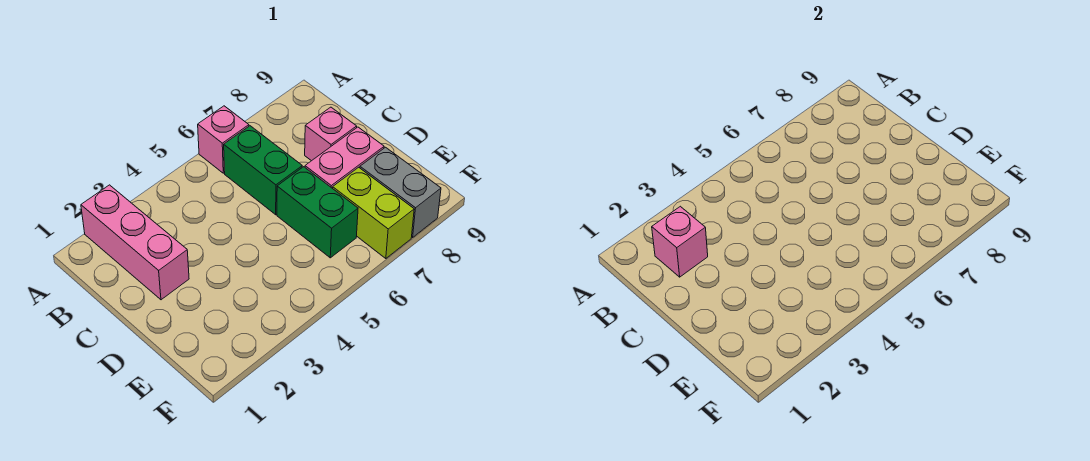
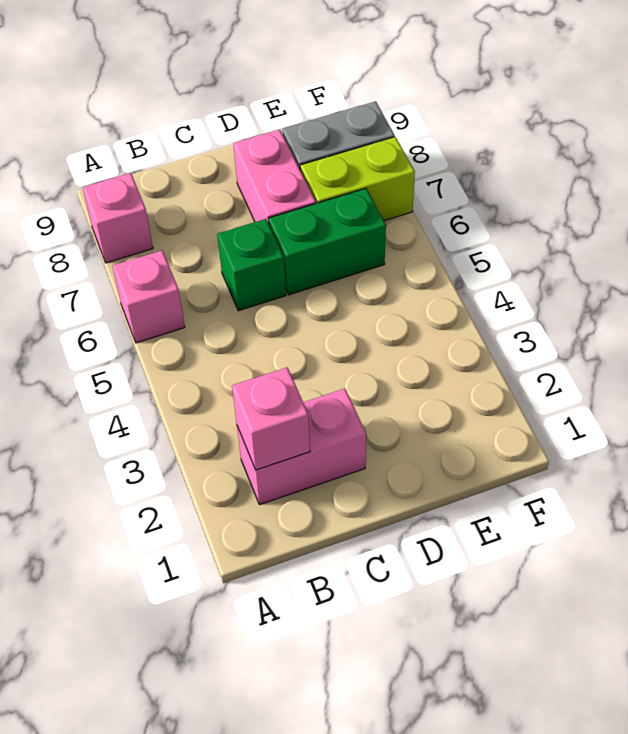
pink brick A2:C2 level 1 -> pink brick B2:C2 level 1
green brick B6:C6 level 1 -> green brick C6 level 1
pink brick C8 level 1 -> pink brick A8 level 1

